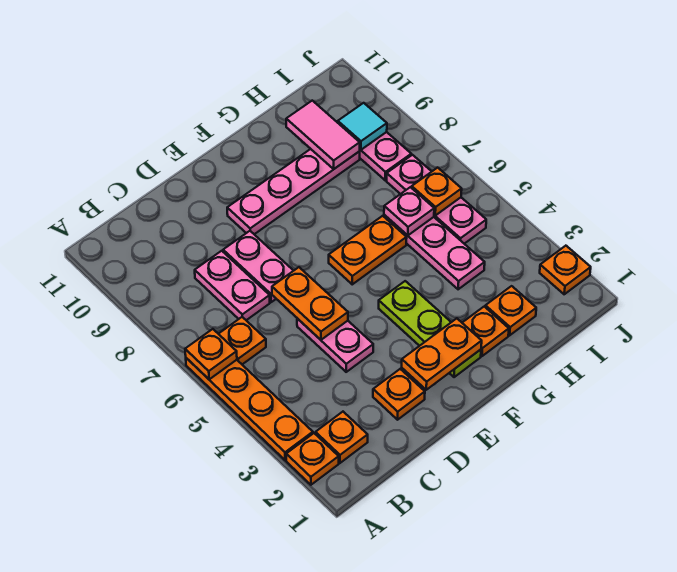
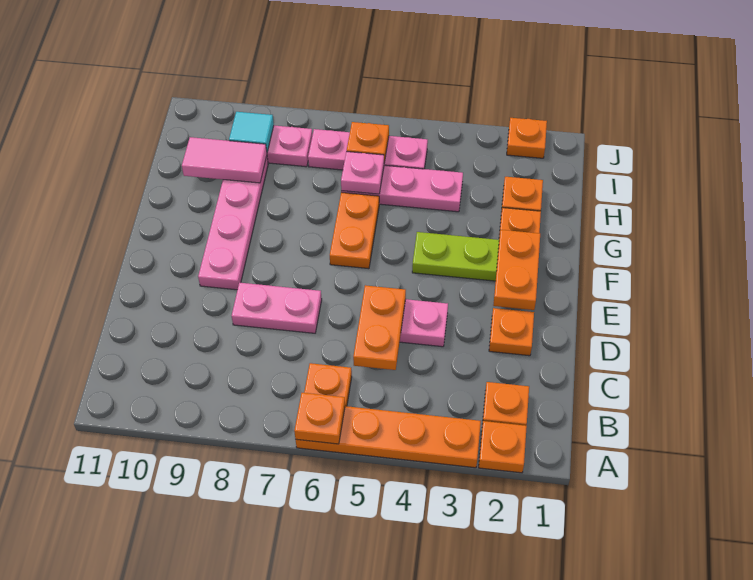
pink plate C7:C8 level 1 -> none
orange plate D5:D6 level 2 -> orange plate C5:D5 level 2

